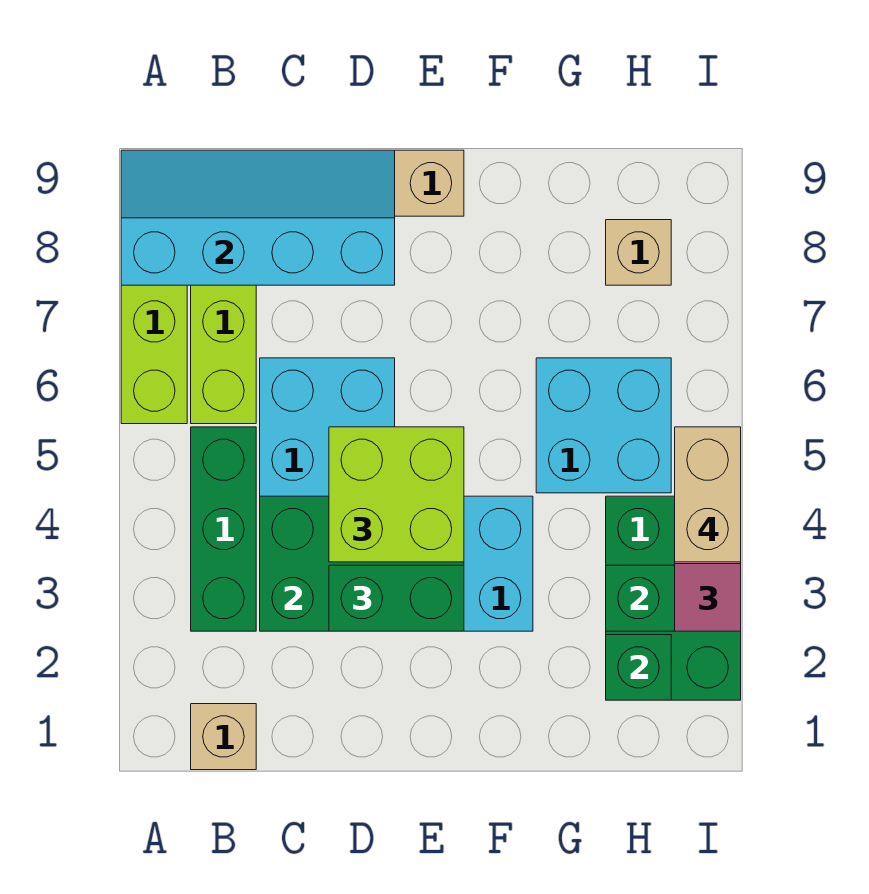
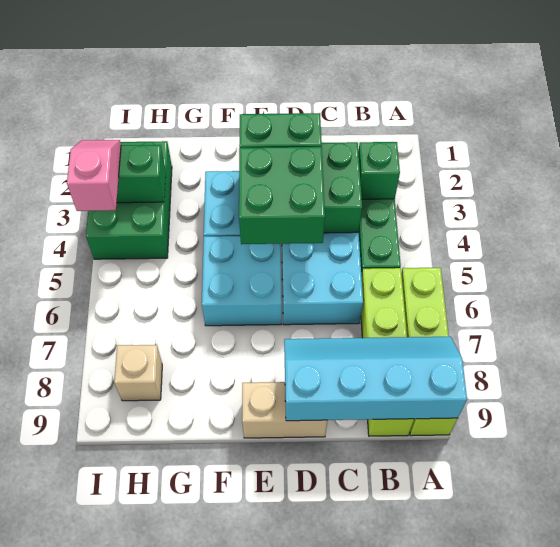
cyan slope A8:D9 level 2 top 8 -> cyan slope A8:D9 level 2 top 9
tan brick B1 level 1 -> none
lime brick D4:E5 level 3 -> green brick D4:E5 level 3
cyan brick G5:H6 level 1 -> cyan brick E5:F6 level 1
green brick H2 level 2 -> green brick B3 level 2
tan brick I4:I5 level 4 -> none

